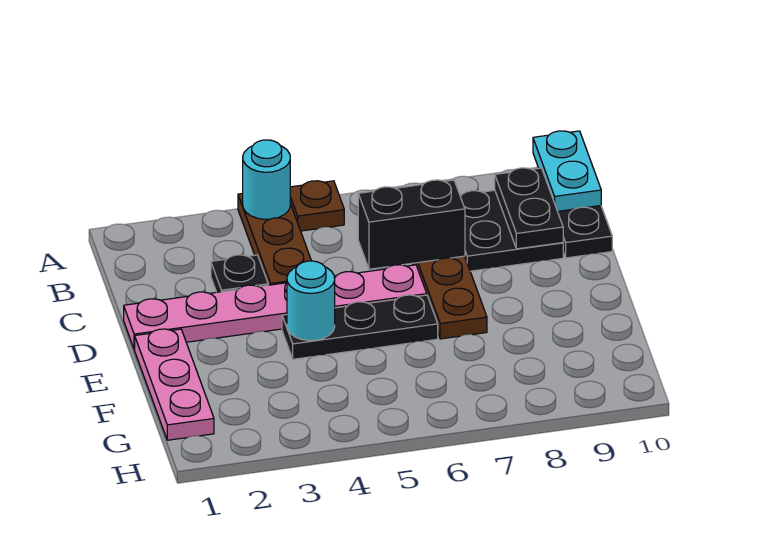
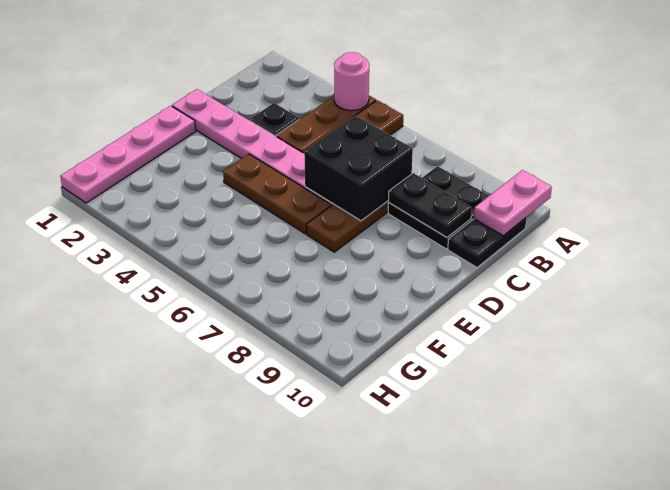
cyan round brick A4 level 2 -> pink round brick A4 level 2
cyan plate A10:B10 level 2 -> pink plate A10:B10 level 2
black plate B9:C9 level 2 -> black plate C8:C9 level 2
black brick C6:C7 level 2 -> black brick C6:D7 level 2
pink plate E1:G1 level 1 -> pink plate E1:H1 level 1
black plate E4:E6 level 1 -> brown plate E4:E6 level 1
cyan round brick E4 level 2 -> none

